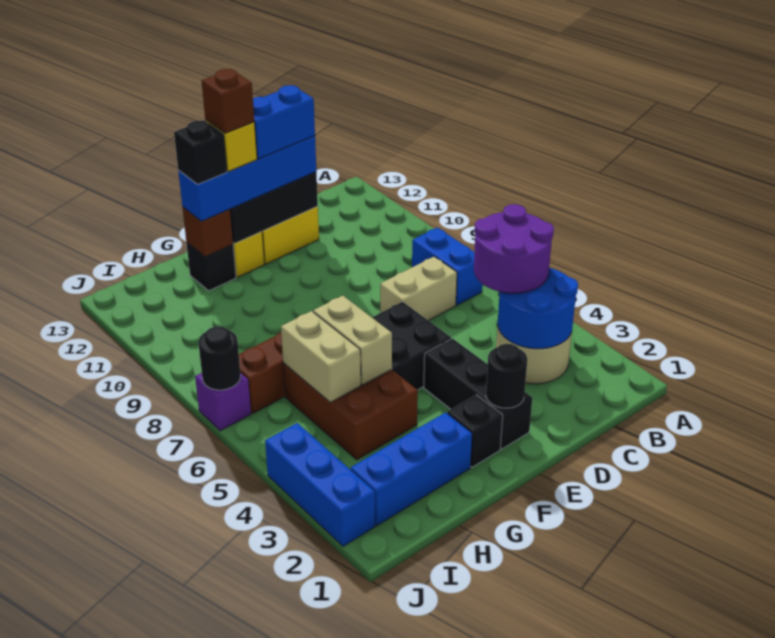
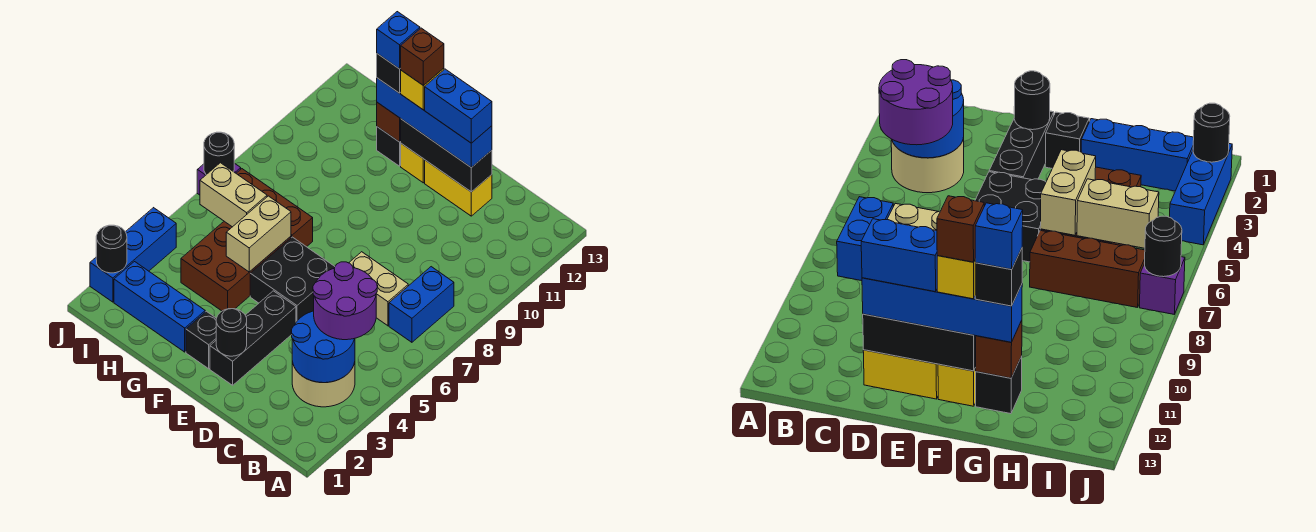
none -> blue brick G12 level 5
tan brick H5:H6 level 2 -> tan brick H6:I6 level 2
none -> black round brick J2 level 2

